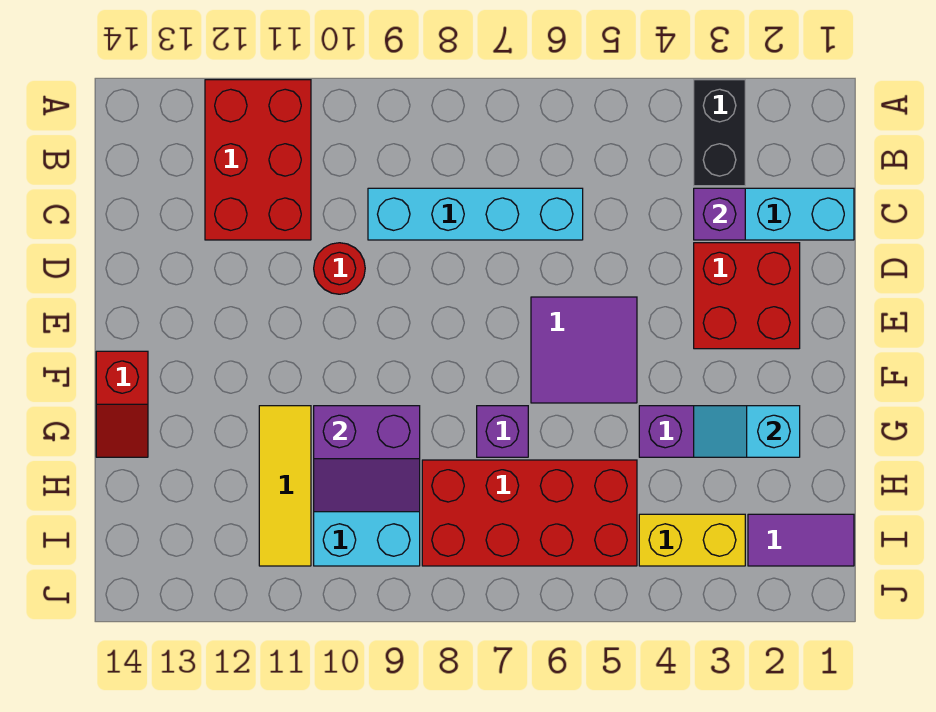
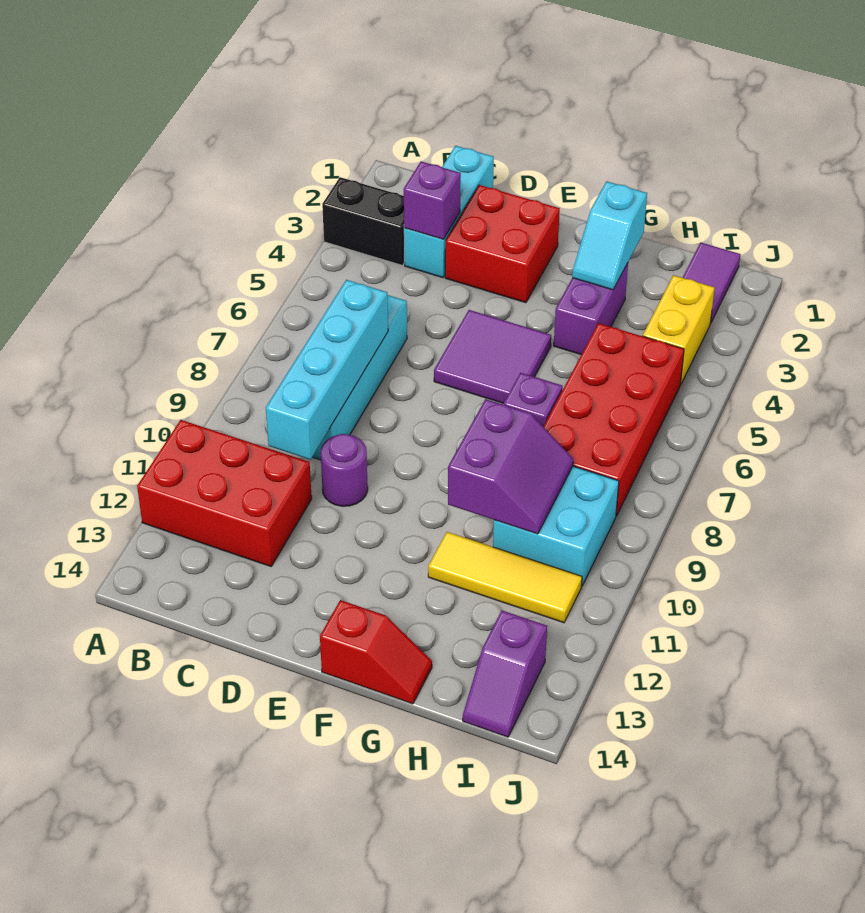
none -> cyan brick C7:C10 level 2
red round brick D10 level 1 -> purple round brick D10 level 1
none -> purple slope I13:I14 level 1 top 13

